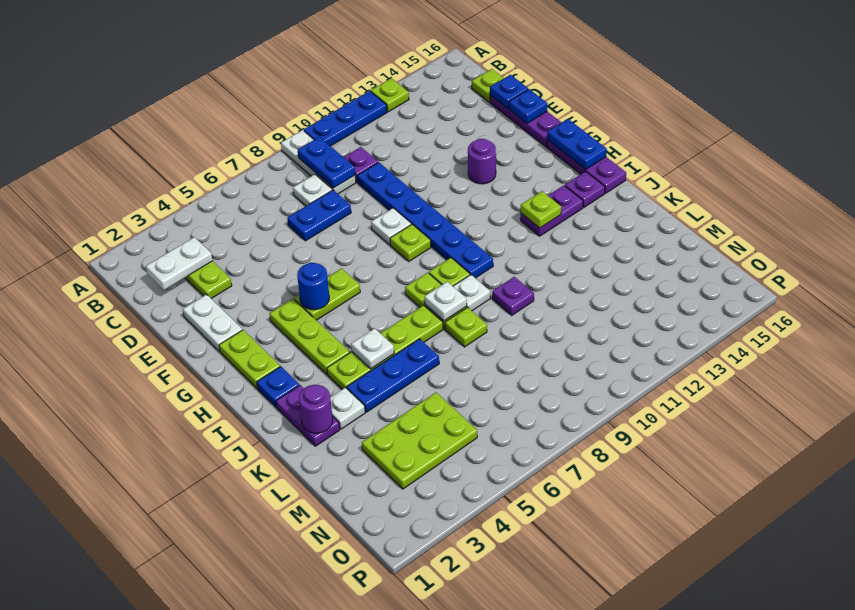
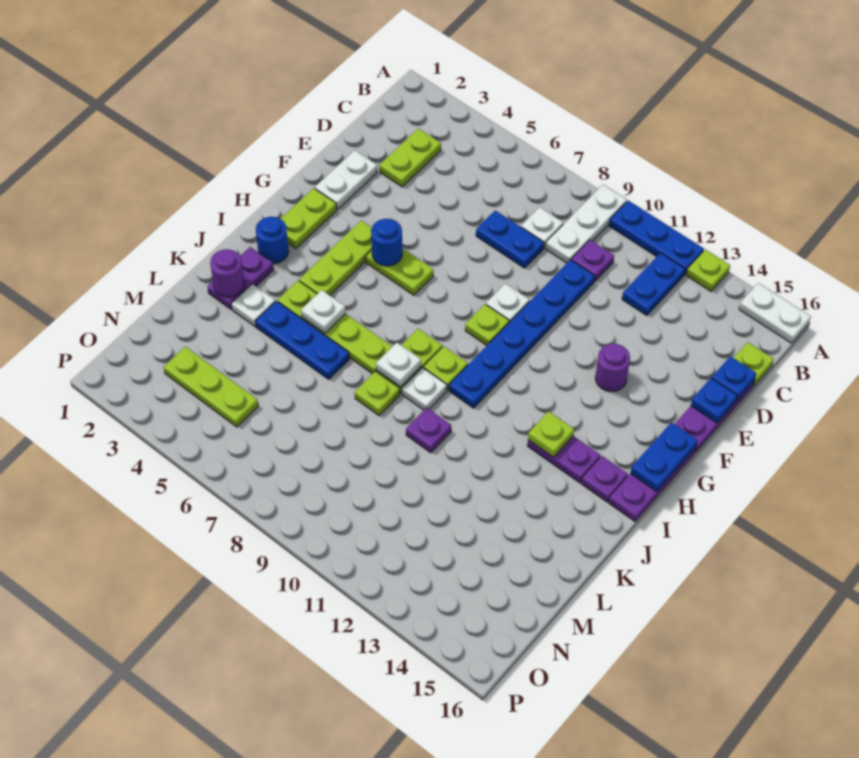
blue plate B9:C9 level 2 -> blue plate B12:C12 level 1
white plate C2:C3 level 2 -> white plate A15:A16 level 1
blue plate I2 level 1 -> blue round brick I2 level 1
lime plate M3:N5 level 1 -> lime plate N3:N5 level 1

